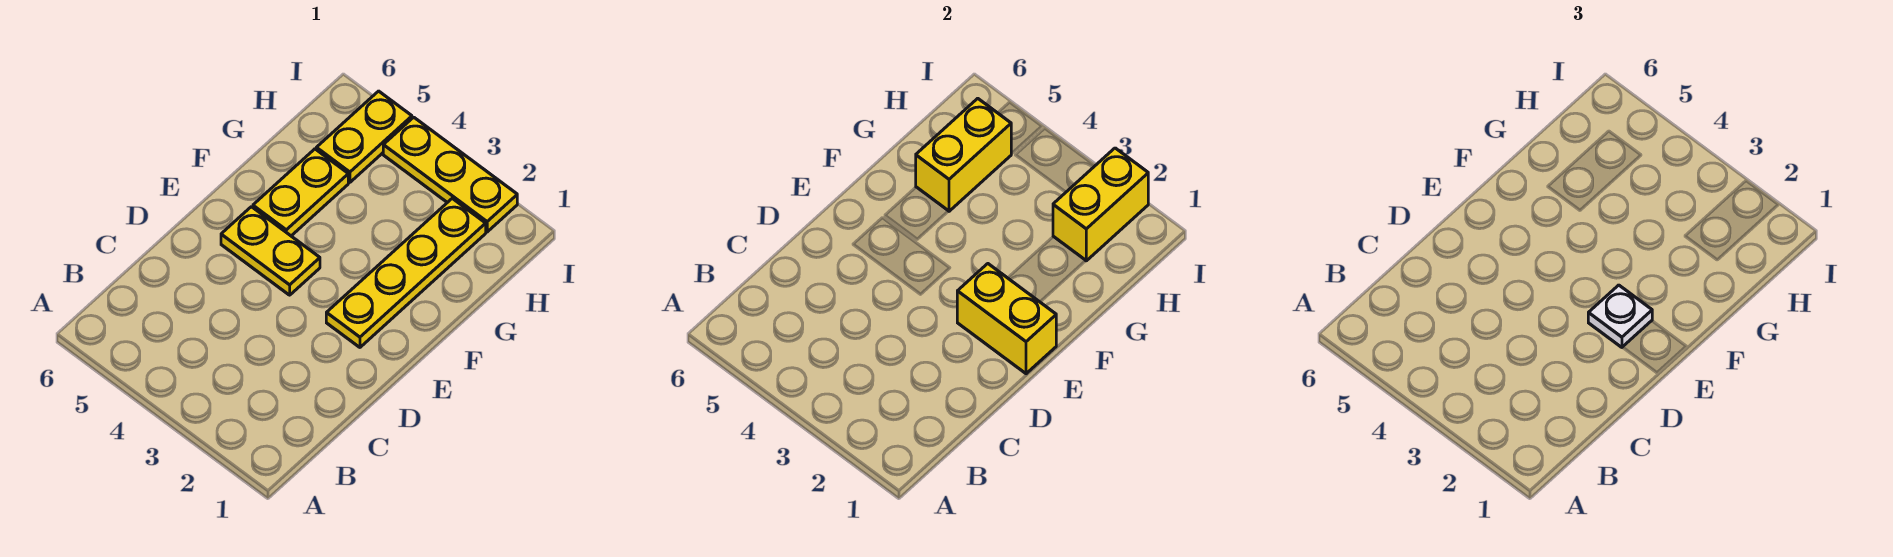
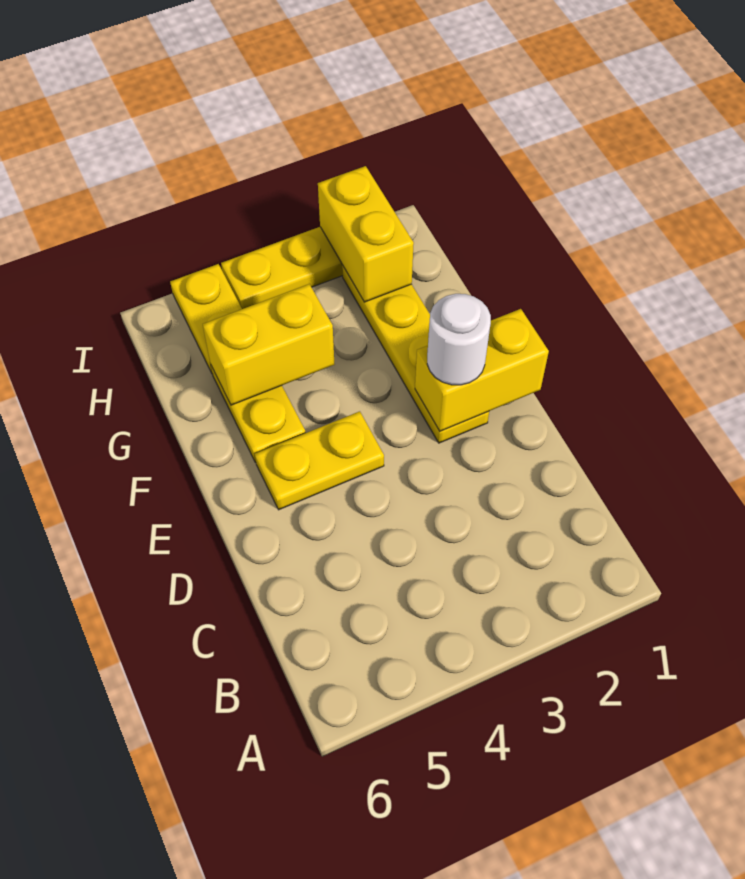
white plate E2 level 3 -> white round brick E2 level 3
yellow brick G5:H5 level 2 -> yellow brick G4:G5 level 2

